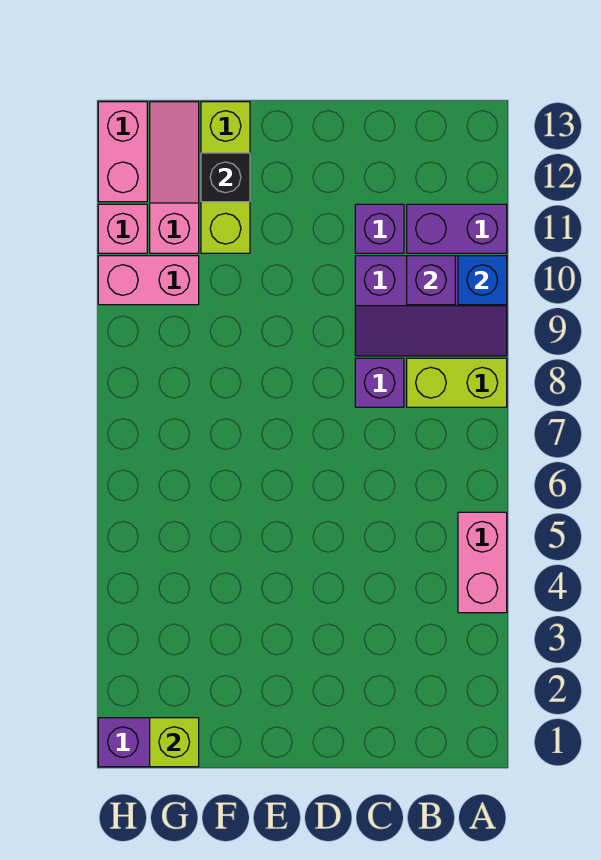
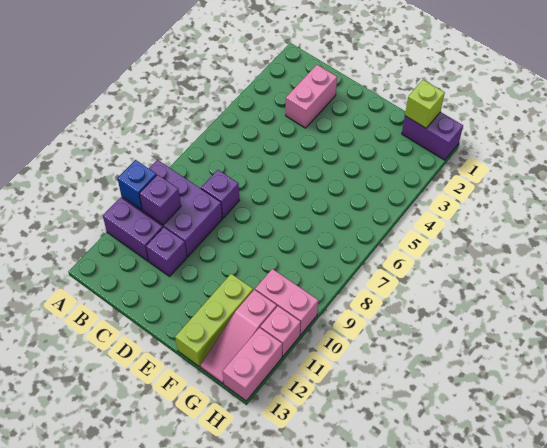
pink brick A4:A5 level 1 -> pink brick C2:C3 level 1
lime brick A8:B8 level 1 -> none
purple slope A9:C10 level 1 top 10 -> purple brick A9:C10 level 1
black brick F12 level 2 -> none

